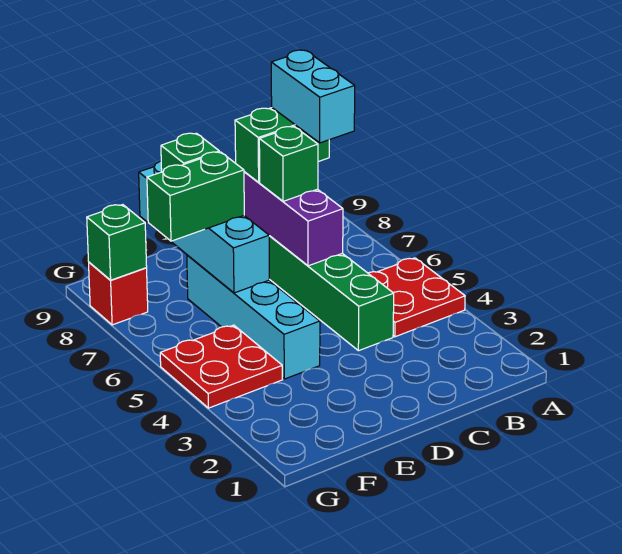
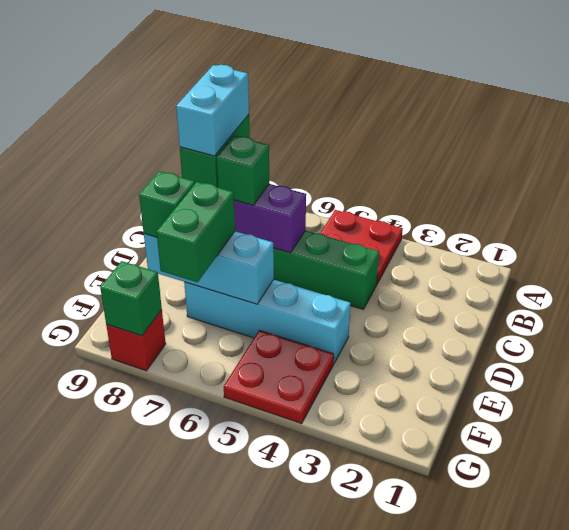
cyan brick B7:B8 level 4 -> cyan brick B8:C8 level 4
cyan brick E6:E9 level 2 -> cyan brick E6:E8 level 2

